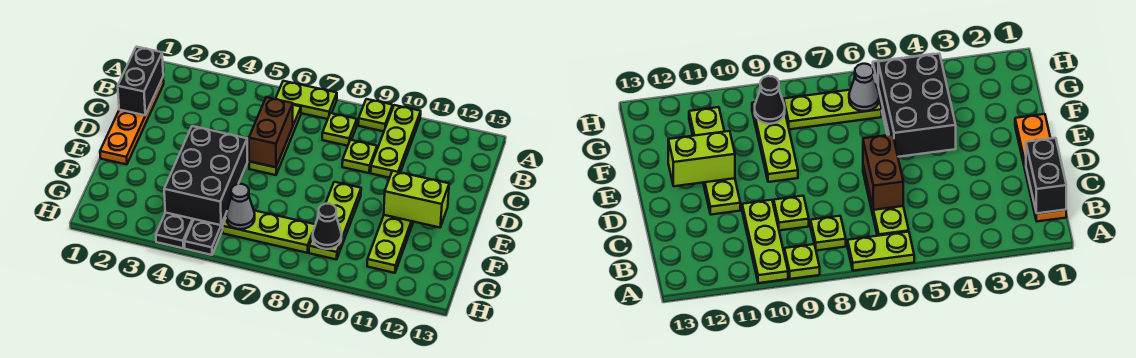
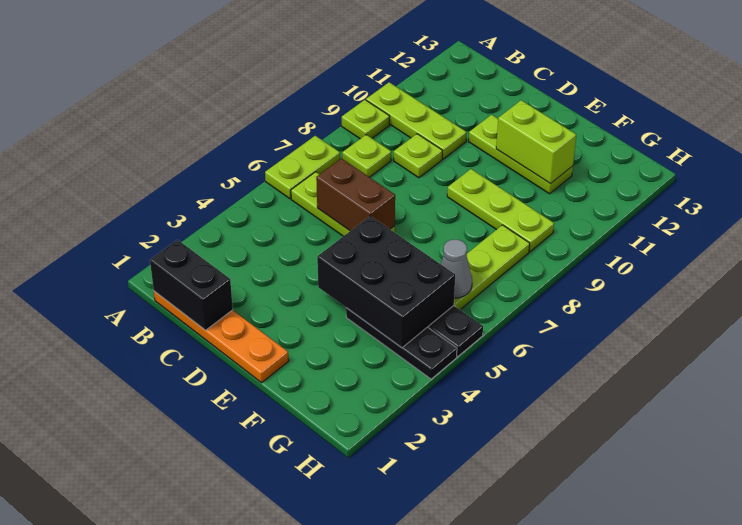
lime plate D11:G11 level 1 -> lime plate D11:F11 level 1
lime brick E11:E12 level 2 -> lime brick E11:F11 level 2
black cone G9 level 2 -> none

